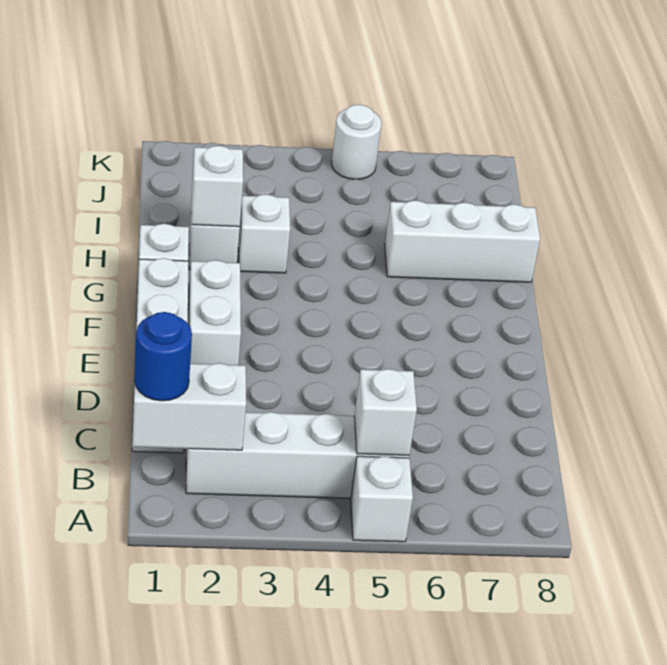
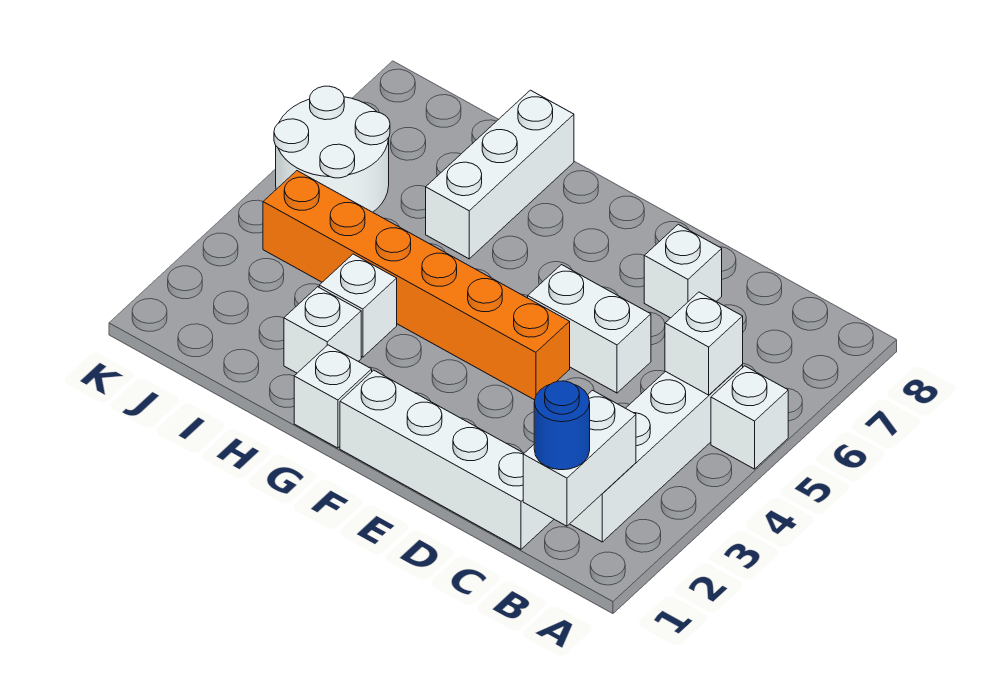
white brick E2:F2 level 1 -> white brick D5:E5 level 1
none -> orange brick E4:J4 level 1
white brick H2 level 2 -> white brick D7 level 1
white round brick K5 level 1 -> white round brick J5:K6 level 1

